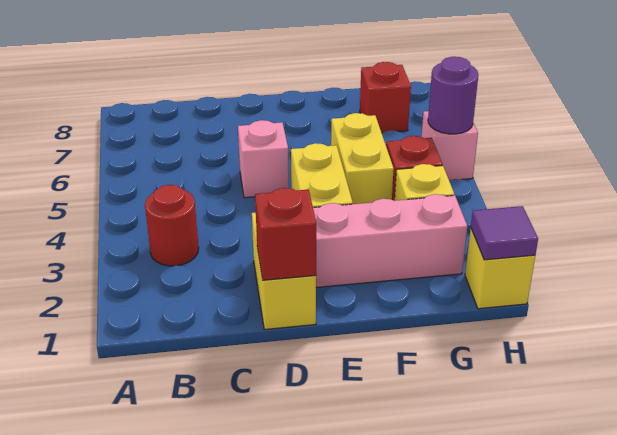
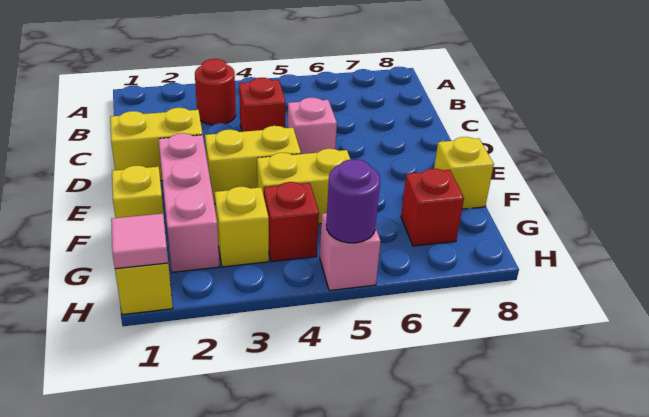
red brick D1 level 2 -> red brick C4 level 1
none -> yellow brick F1 level 1
none -> yellow brick F8 level 1
purple tile H1 level 2 -> pink tile H1 level 2

